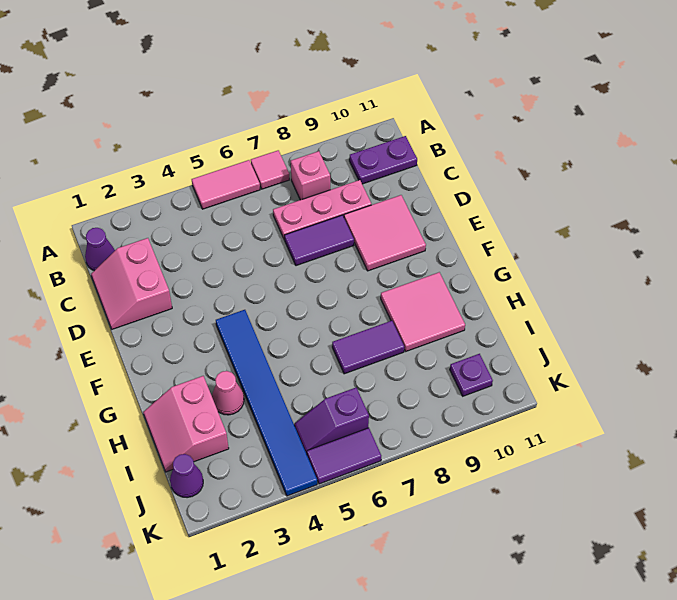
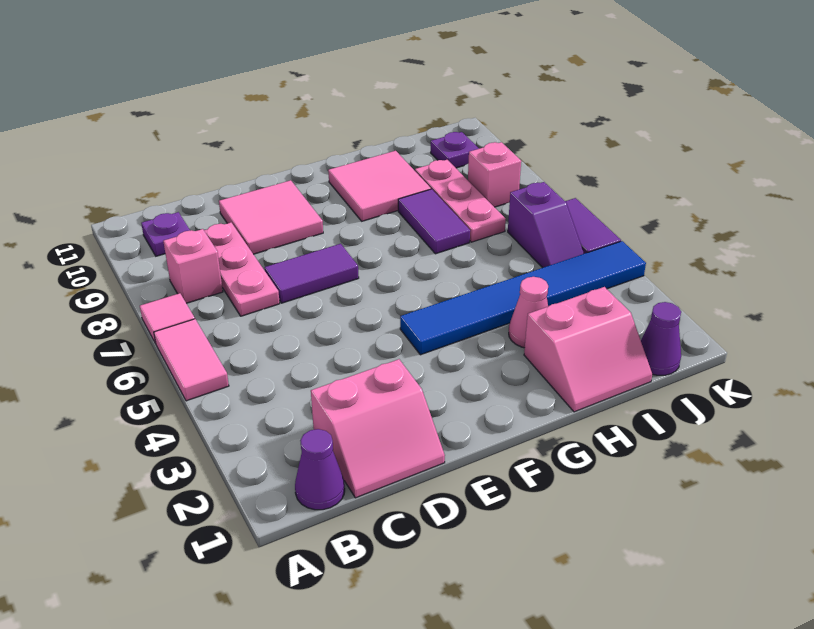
purple plate B10:B11 level 1 -> purple plate B10 level 1
purple tile D7:D8 level 1 -> purple tile D7:E7 level 1
none -> pink plate I7:I9 level 1
none -> pink brick J8 level 1

